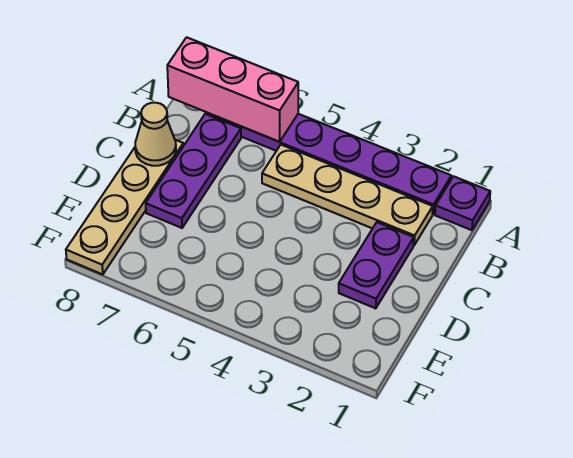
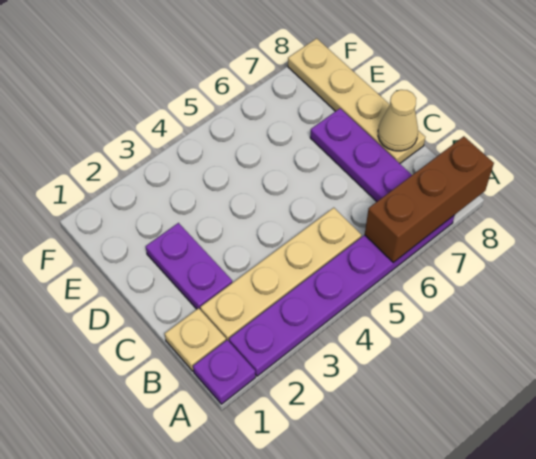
pink brick A6:A8 level 2 -> brown brick A6:A8 level 2
none -> tan plate B1 level 1

